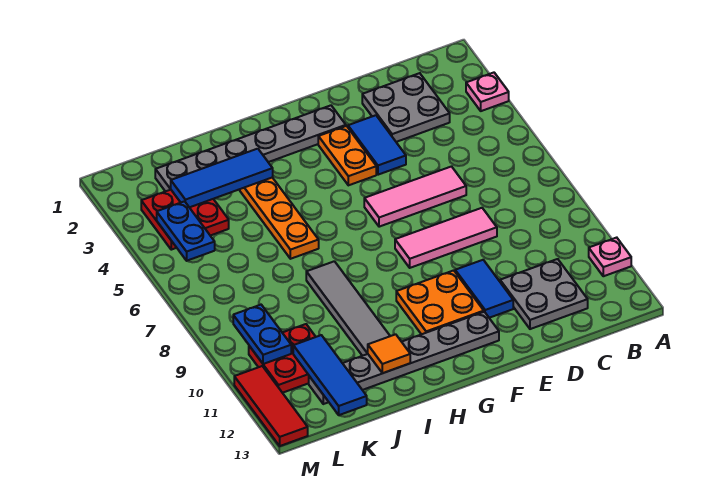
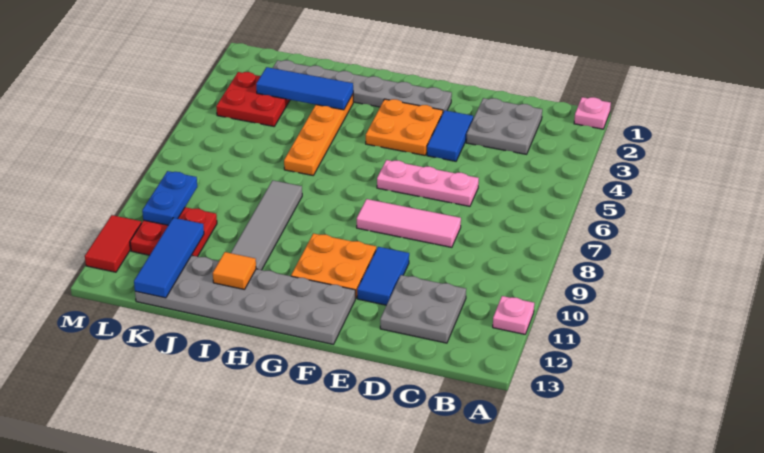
pink plate A3 level 1 -> pink plate A1 level 1
pink tile D6:F6 level 1 -> pink plate D6:F6 level 1
orange plate F3:F4 level 1 -> orange plate F3:G4 level 1
grey plate F12:K12 level 1 -> grey plate F12:K13 level 1
blue plate L4:L5 level 2 -> none
red tile M11:M13 level 1 -> red tile M11:M12 level 1

